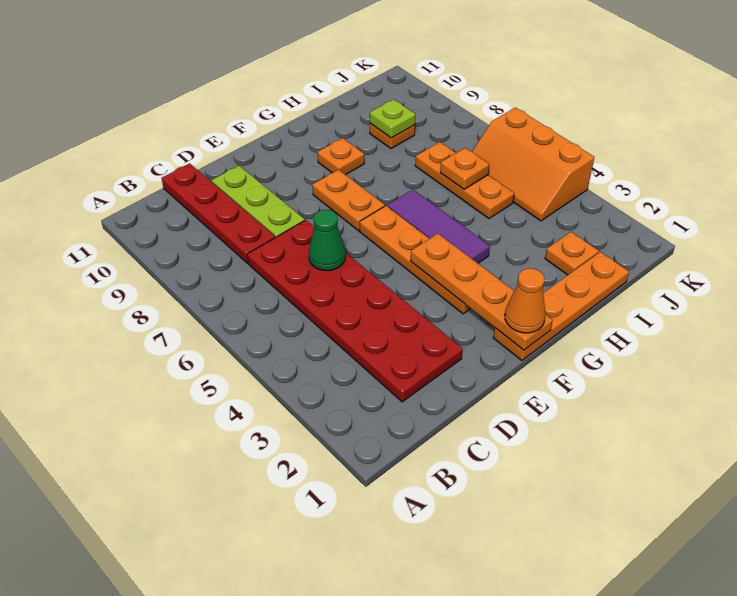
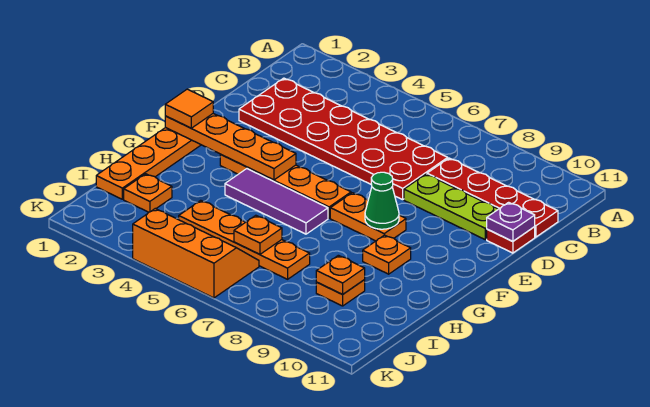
green cone D6 level 2 -> green cone F8 level 2
none -> red plate D11 level 1
none -> purple plate D11 level 2
orange cone F1 level 3 -> orange tile F1 level 3
orange plate I5:I7 level 1 -> orange plate I4:I7 level 1
lime plate I9 level 2 -> orange plate I9 level 2

